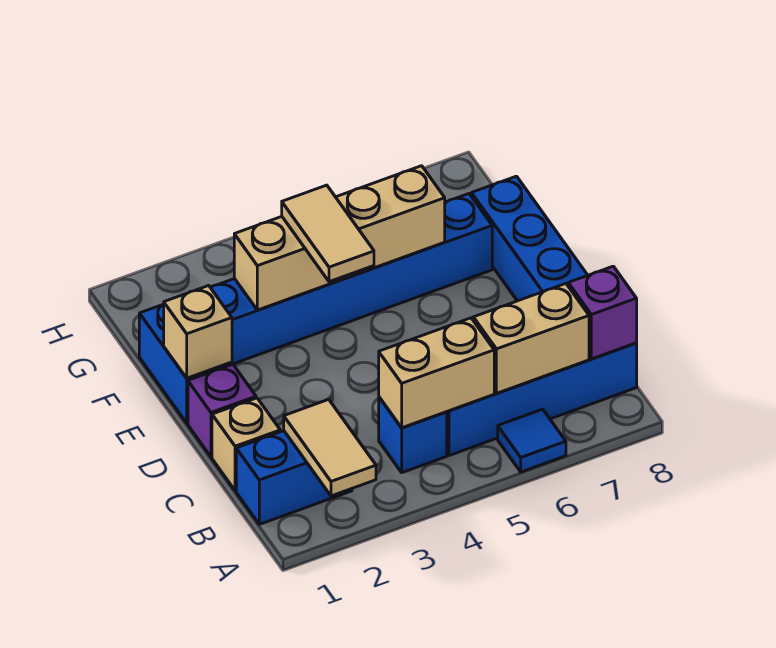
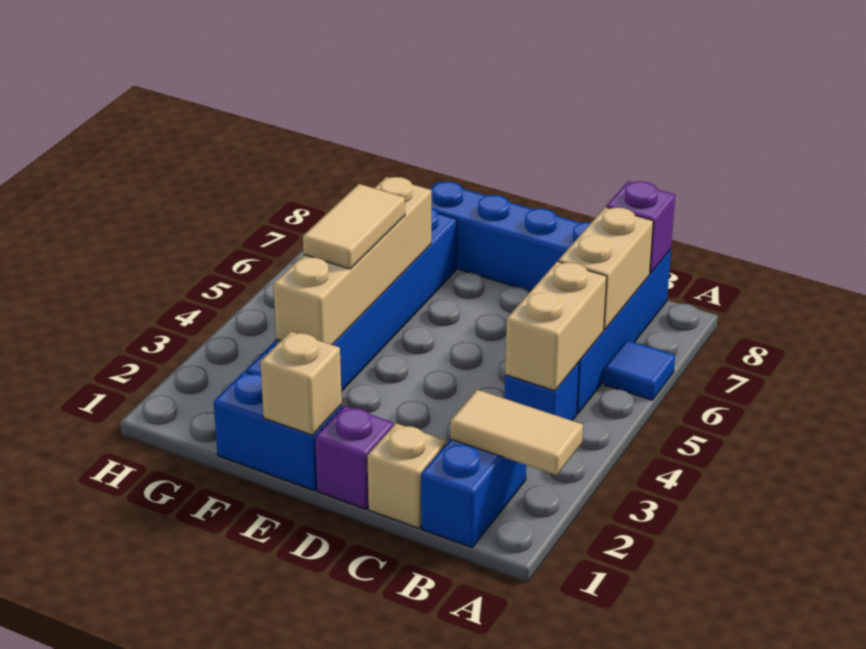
tan tile E4:F4 level 3 -> tan tile F4:F5 level 3

